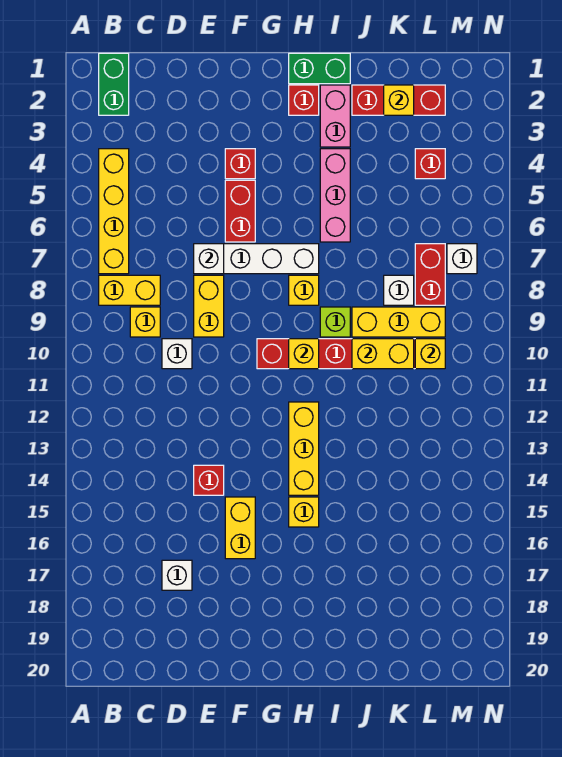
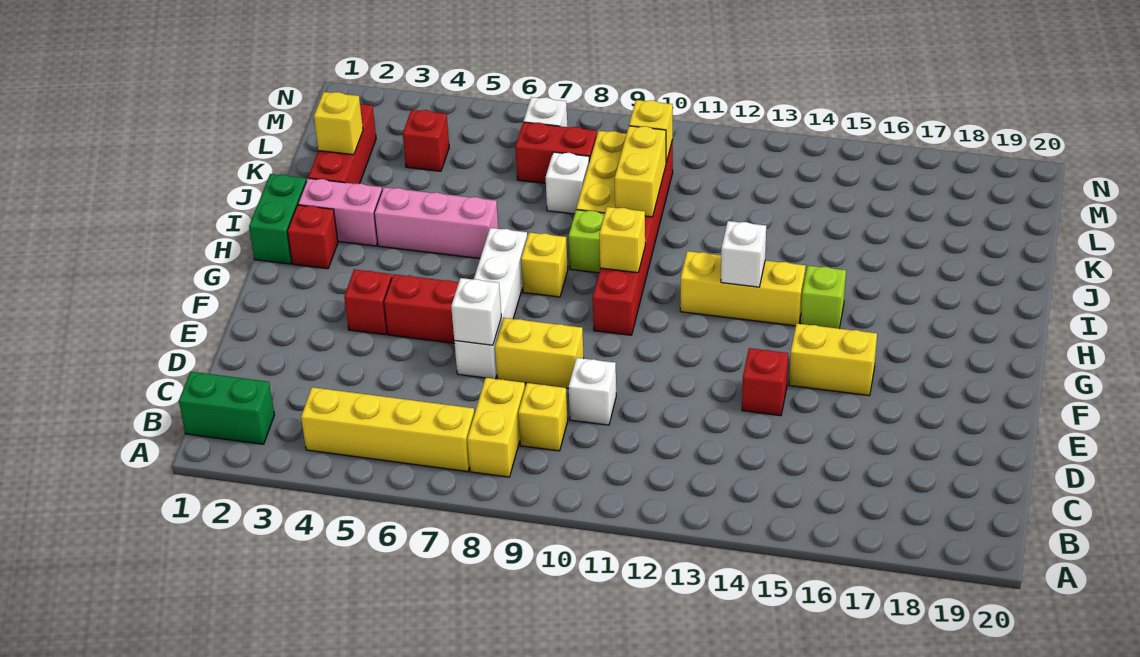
white brick D17 level 1 -> white brick H13 level 2
yellow brick H15 level 1 -> lime brick H15 level 1

